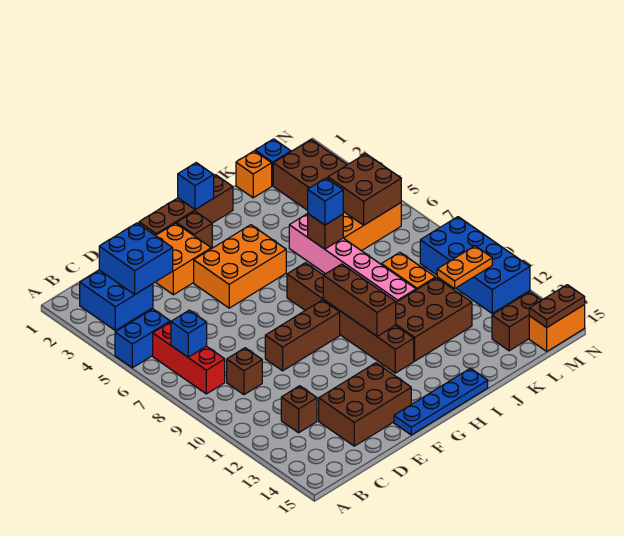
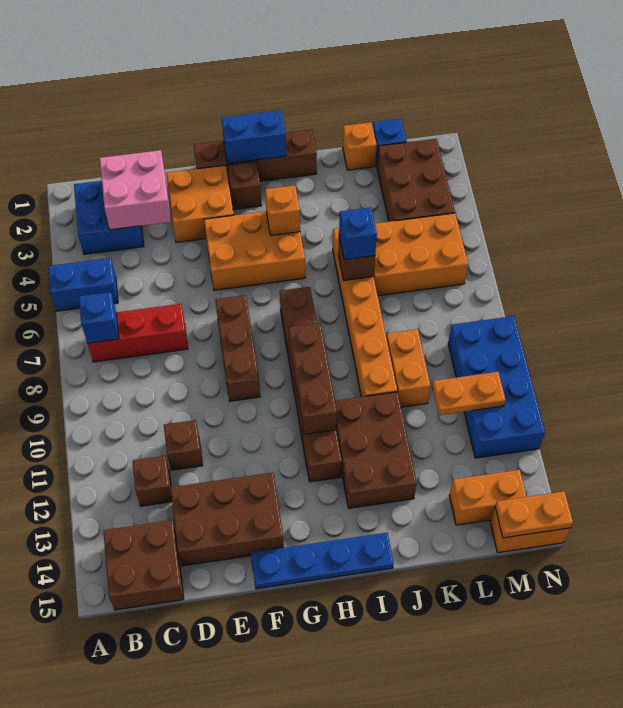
red brick B6:B8 level 1 -> red brick B7:D7 level 1
blue brick C2:D3 level 2 -> pink brick C2:D3 level 2
brown brick C9 level 1 -> brown brick D11 level 1
brown brick E9:G9 level 1 -> brown brick F7:F9 level 1
blue brick H1 level 2 -> blue brick G1:H1 level 2
none -> orange brick H4 level 2
brown brick I11:K12 level 1 -> brown brick I11:J13 level 1
pink brick J5:J10 level 1 -> orange brick J5:J10 level 1
brown brick L5:M6 level 2 -> brown brick B14:C15 level 1
brown brick L14:M14 level 1 -> orange brick L14:M14 level 1
brown plate M15:N15 level 2 -> orange plate M15:N15 level 2

